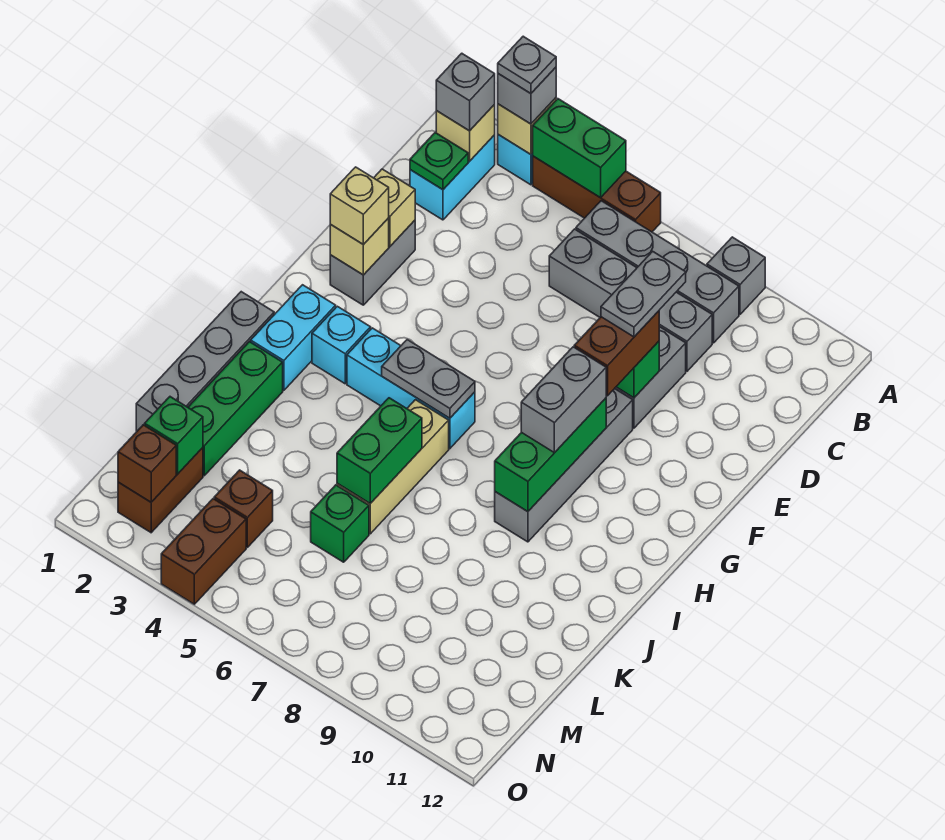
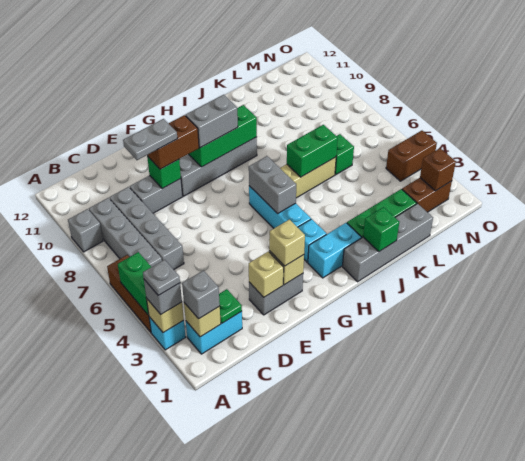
grey plate H5:H6 level 2 -> grey brick H5:H6 level 2
green brick M2 level 2 -> green brick J1 level 2
brown brick M4 level 1 -> none

